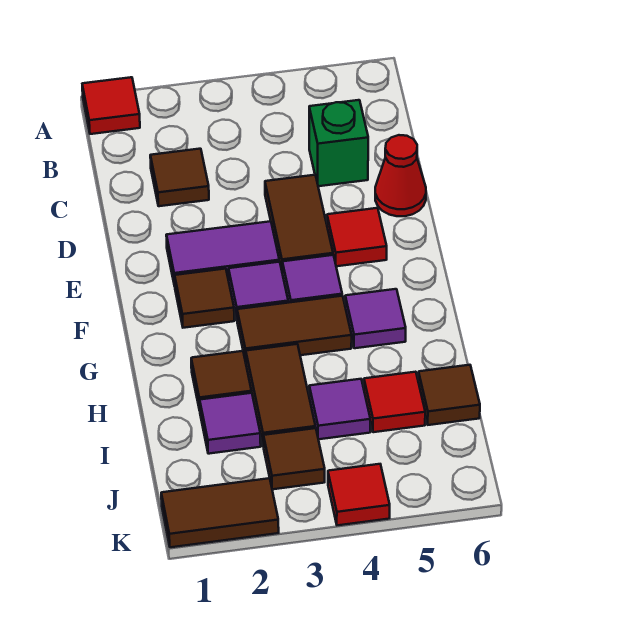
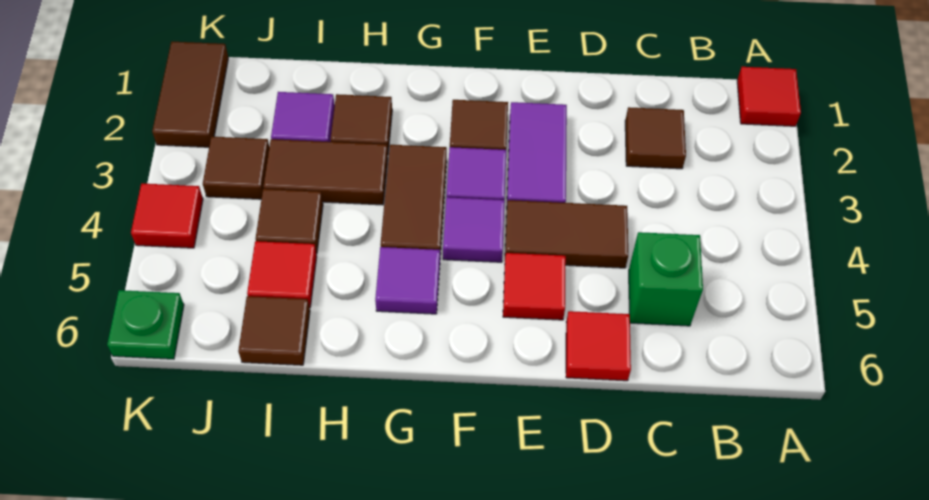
red cone D6 level 1 -> red tile D6 level 1
purple tile I4 level 1 -> brown tile I4 level 1
none -> green plate K6 level 1

